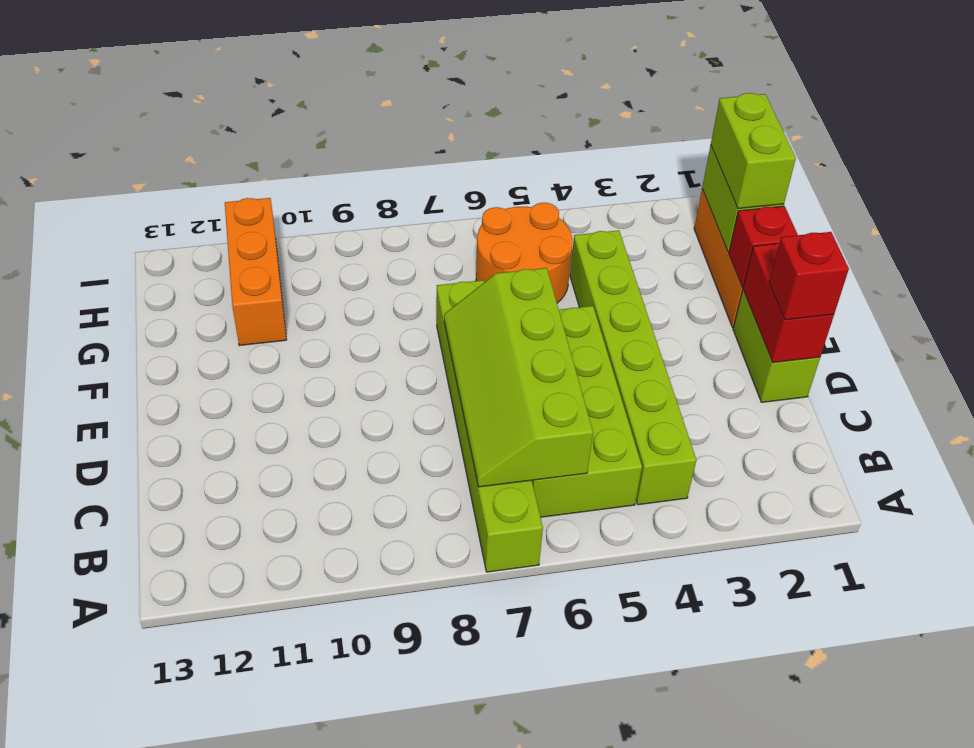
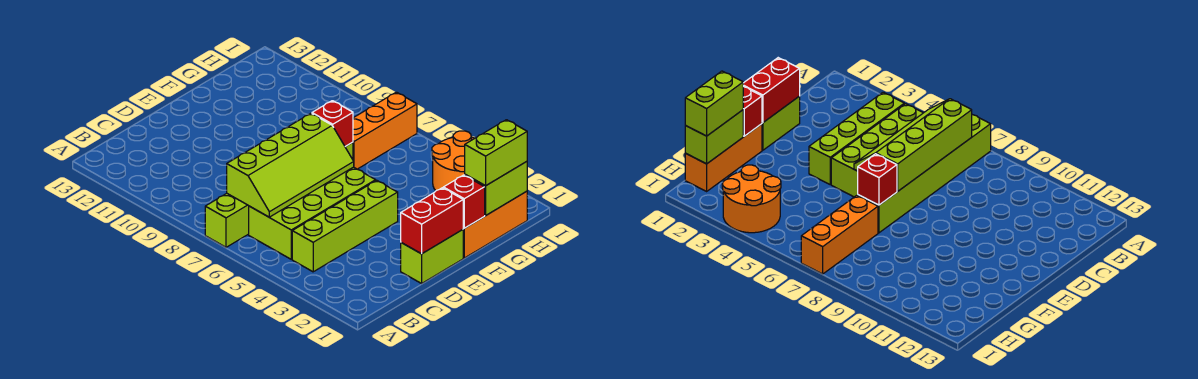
lime brick B4:G4 level 1 -> lime brick B4:E4 level 1
lime slope B6:E7 level 2 top 6 -> lime slope B6:E7 level 2 top 7
red brick D1 level 3 -> red brick F7 level 2
orange round brick G5:H6 level 1 -> orange round brick H3:I4 level 1
orange brick G11:I11 level 1 -> orange brick G7:I7 level 1

